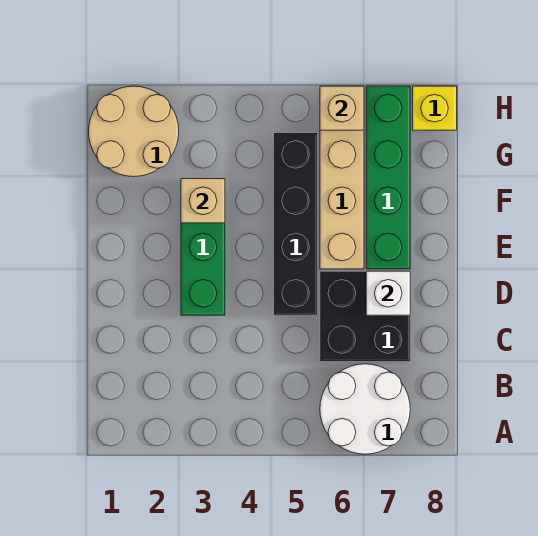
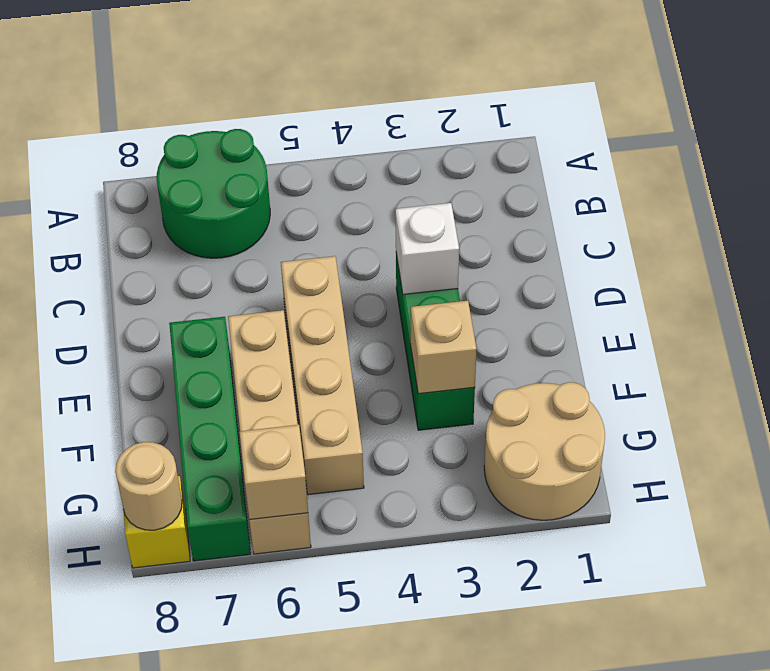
white round brick A6:B7 level 1 -> green round brick A6:B7 level 1
black brick C6:D7 level 1 -> none
black brick D5:G5 level 1 -> tan brick D5:G5 level 1
white brick D7 level 2 -> white brick D3 level 2
none -> tan round brick H8 level 2

